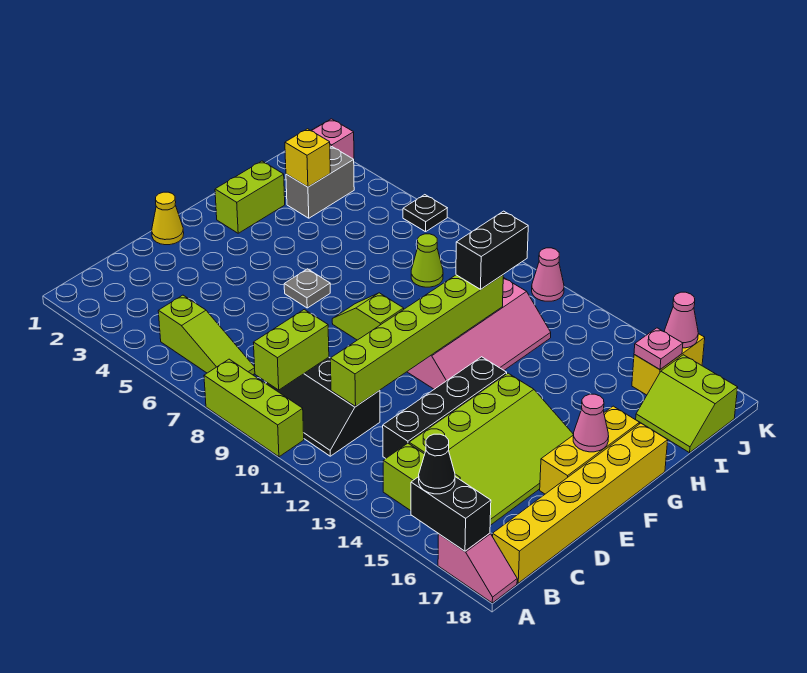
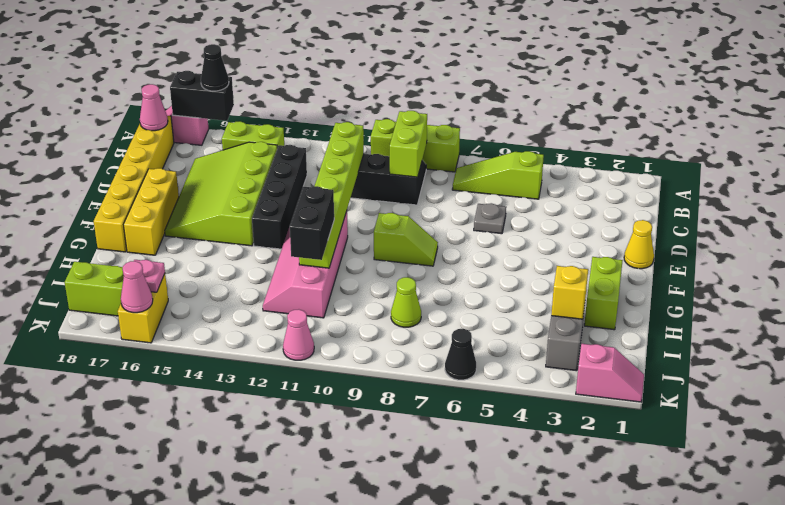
grey plate F6 level 1 -> grey plate D6 level 1
pink cone F17 level 2 -> pink cone B18 level 2
black plate K6 level 1 -> black cone K6 level 1

